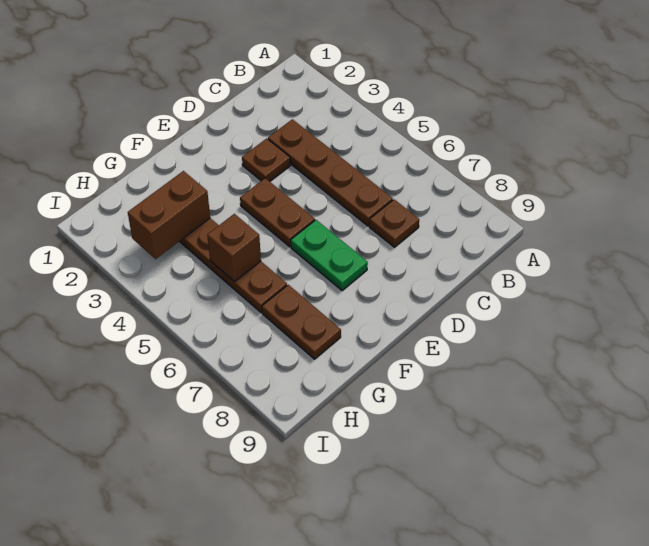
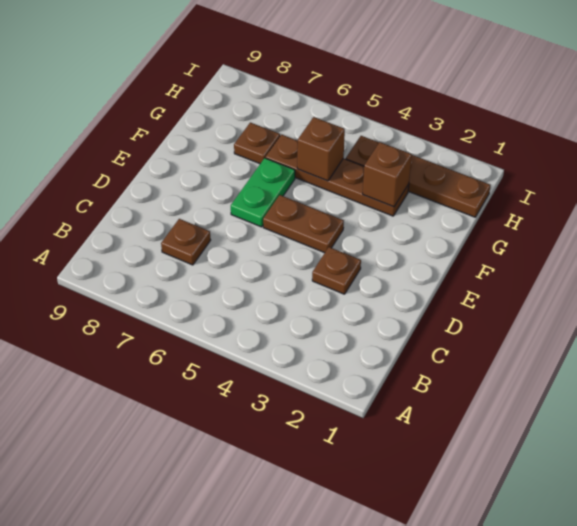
brown plate C3:C6 level 1 -> brown plate H1:H4 level 1
green plate E6:E7 level 1 -> green plate E6:F6 level 1
brown brick G3:H3 level 2 -> brown brick G3 level 2
brown plate G7:G8 level 1 -> brown plate G7 level 1

